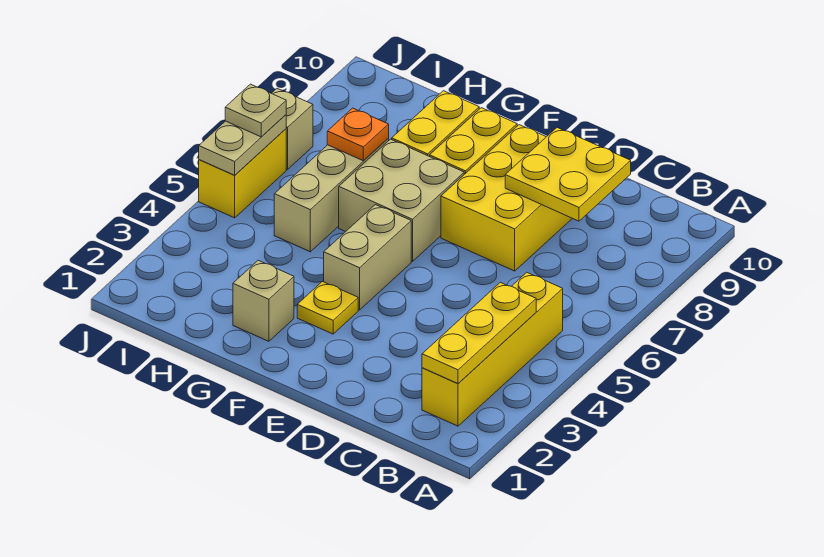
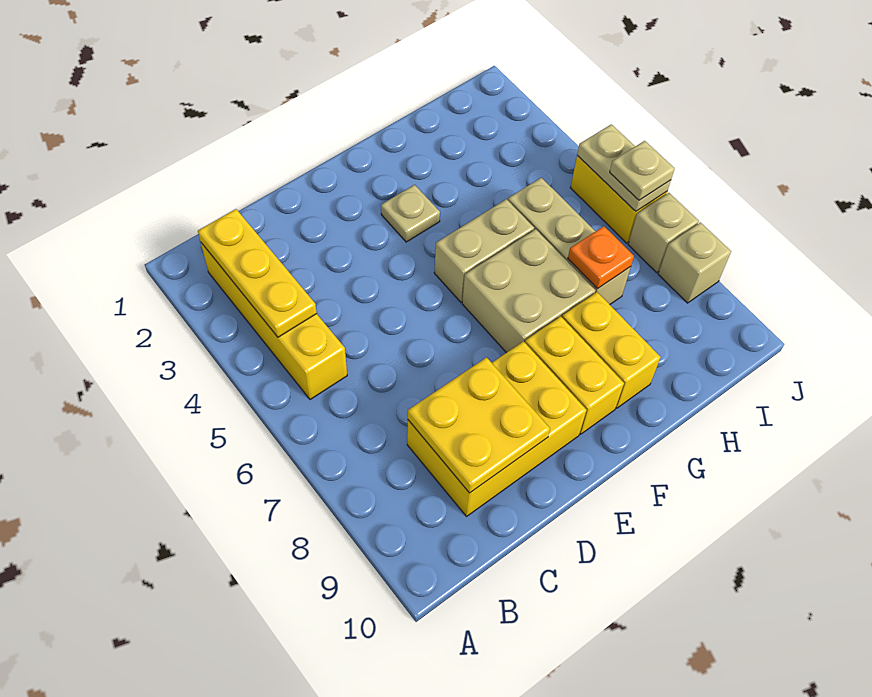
yellow brick D7:E9 level 1 -> yellow brick C8:E9 level 1
yellow plate F3 level 1 -> tan plate F3 level 1
tan brick F4:F5 level 1 -> tan brick F5:G5 level 1
tan brick G2 level 1 -> tan brick J8 level 1

